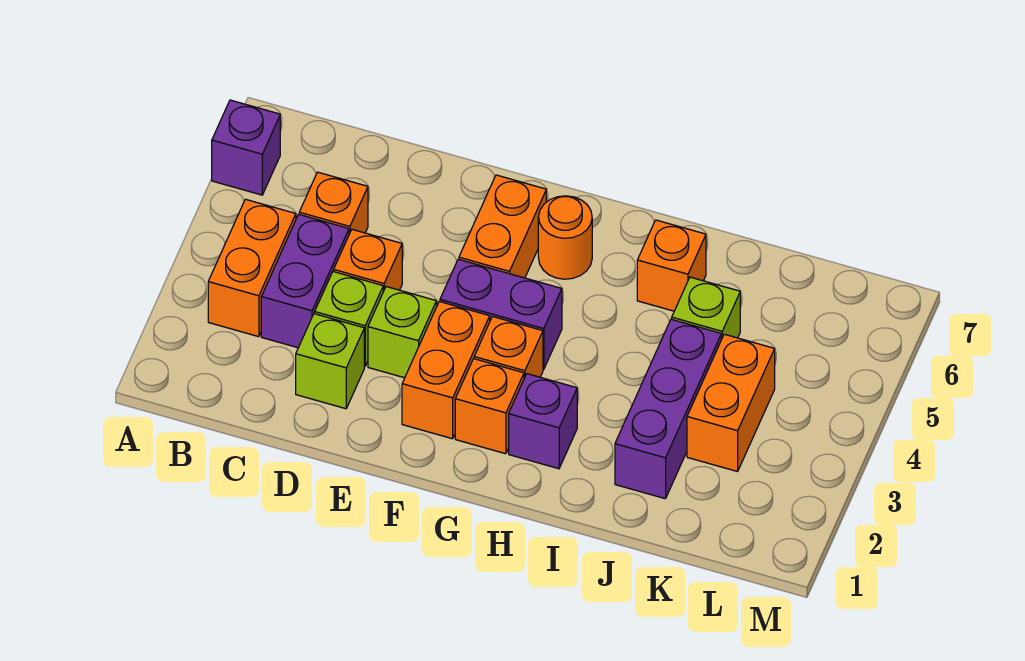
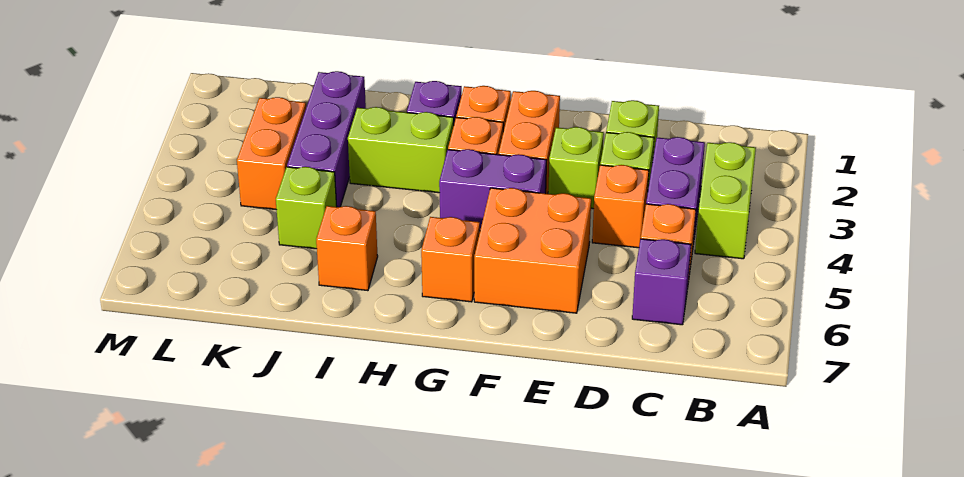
purple brick A6 level 1 -> purple brick C6 level 1
orange brick B3:B4 level 1 -> lime brick B3:B4 level 1
orange brick F5:F6 level 1 -> orange brick E5:F6 level 1
orange round brick G6 level 1 -> orange brick G6 level 1
none -> lime brick H3:I3 level 1

